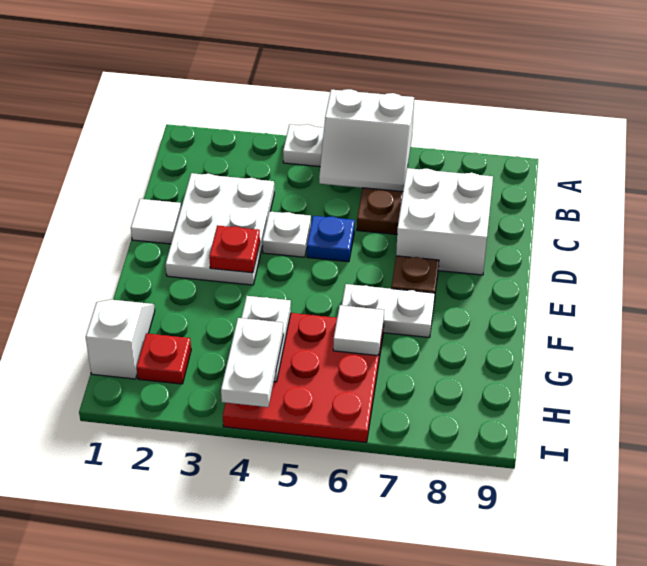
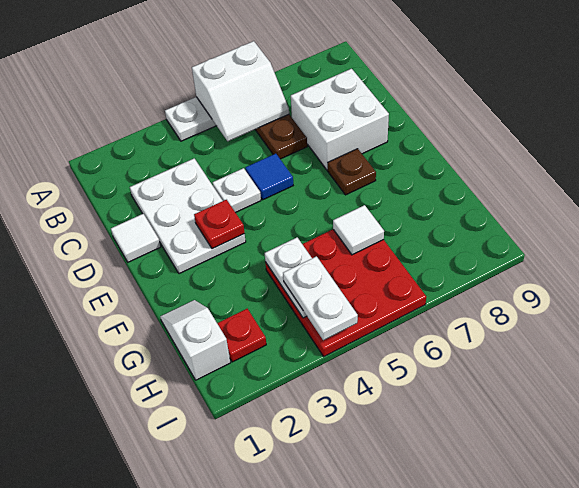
blue plate D5 level 1 -> blue tile D5 level 1
white plate F6:F7 level 1 -> none

